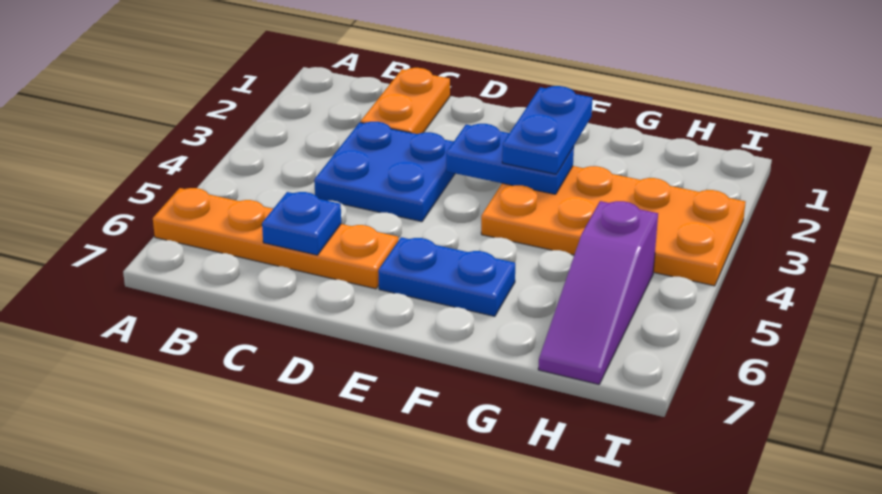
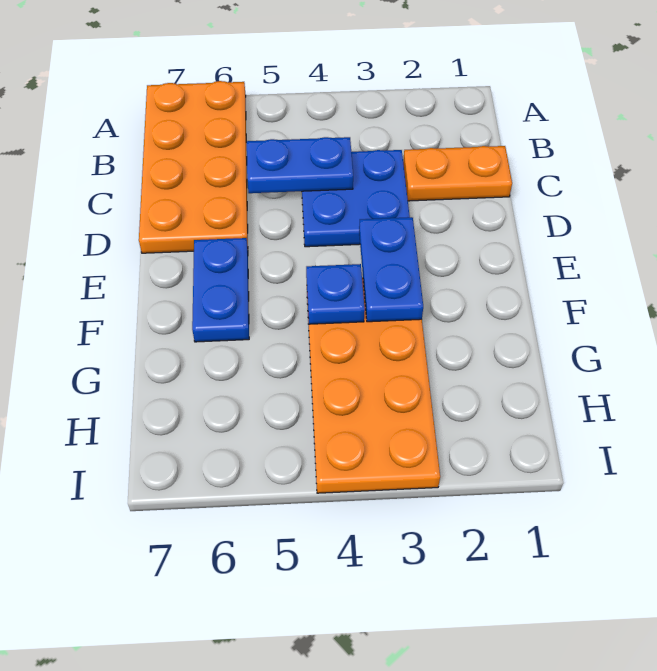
orange plate A6:D6 level 1 -> orange plate A6:D7 level 1
blue plate C6 level 2 -> blue plate F4 level 2
blue plate F2:F3 level 3 -> blue plate C4:C5 level 2
purple slope H5:H7 level 1 top 5 -> none

